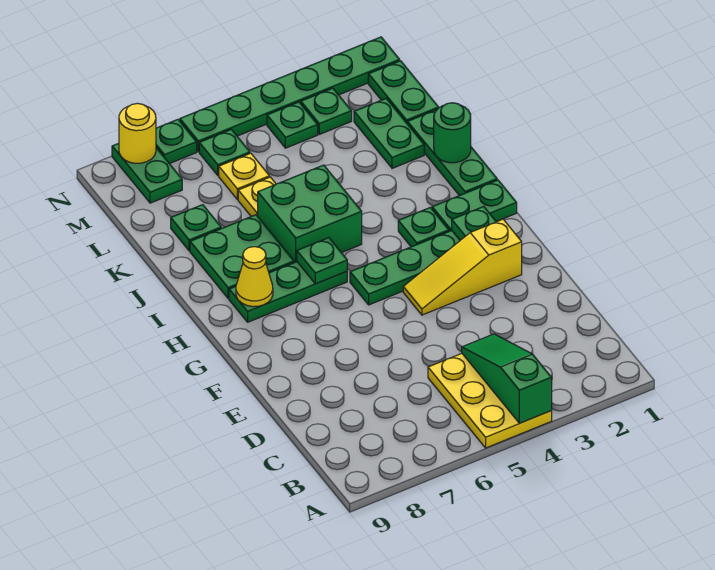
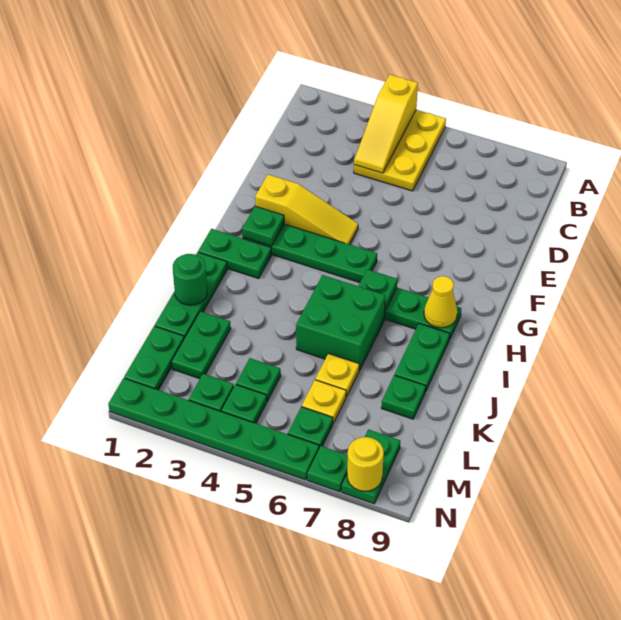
green slope A4:C4 level 2 top A -> yellow slope A4:C4 level 2 top A
green plate H3 level 1 -> green plate L4 level 1
green plate I7:J8 level 1 -> green plate I8:J8 level 1

